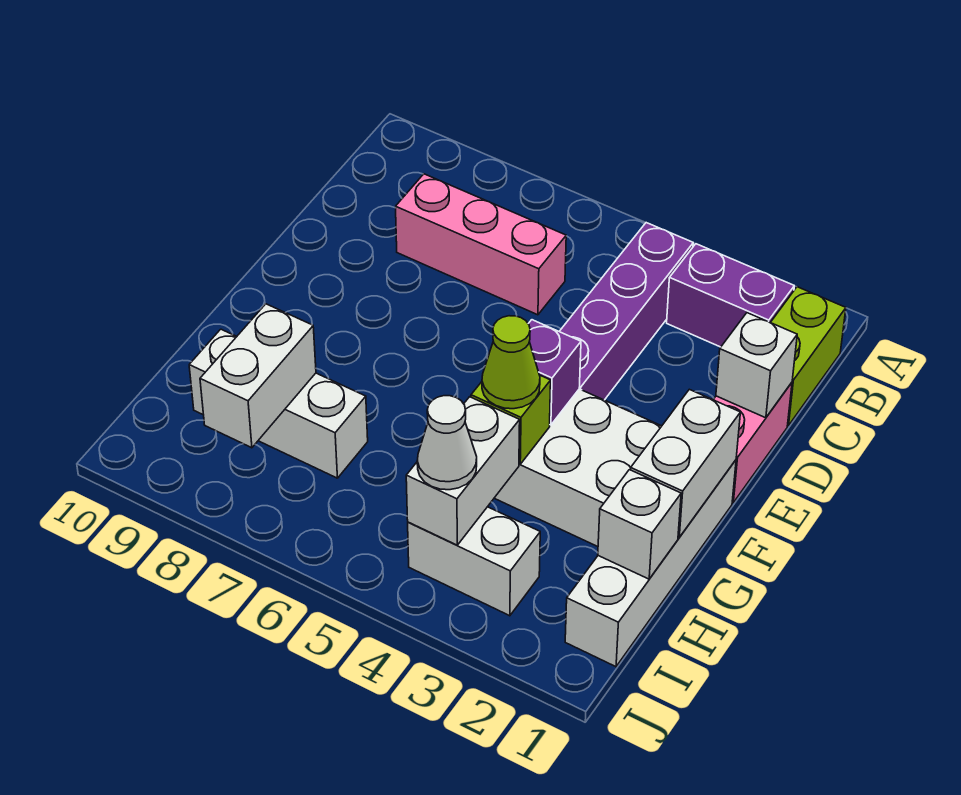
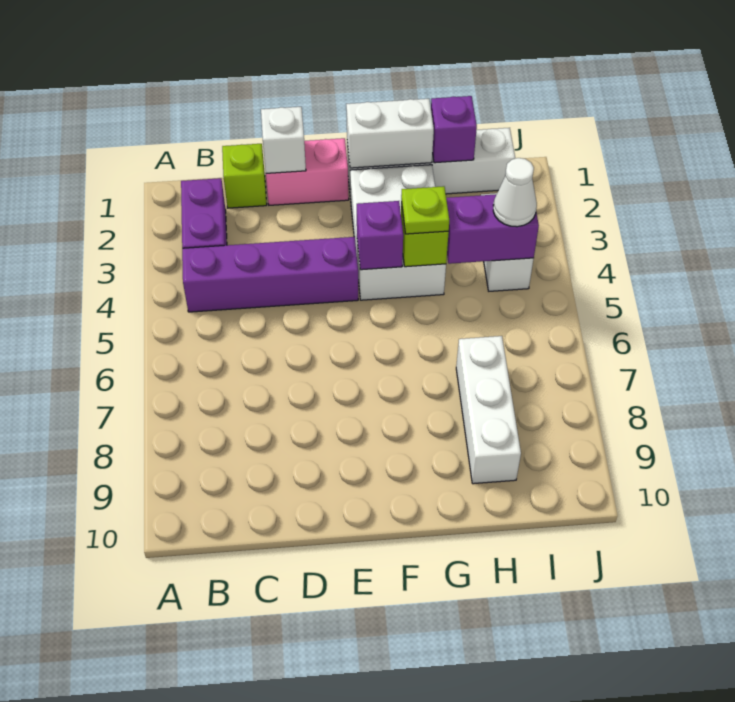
lime brick B1:C1 level 1 -> lime brick C1 level 1
pink brick C6:C8 level 1 -> none
lime cone G4 level 3 -> lime plate G4 level 3
white brick H1 level 2 -> purple brick H1 level 2
white brick H4:I4 level 2 -> purple brick H4:I4 level 2
white brick H8:I8 level 2 -> none

